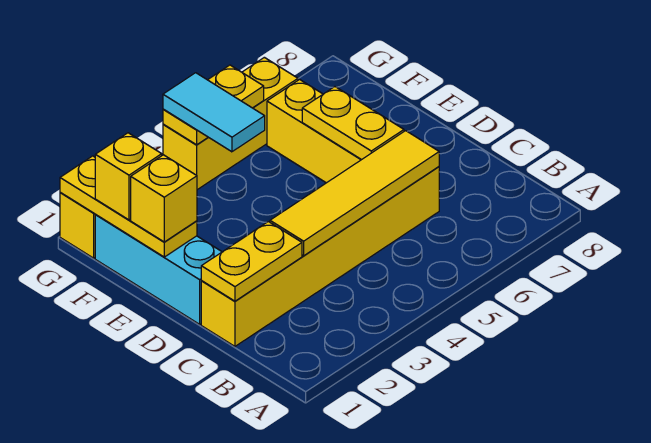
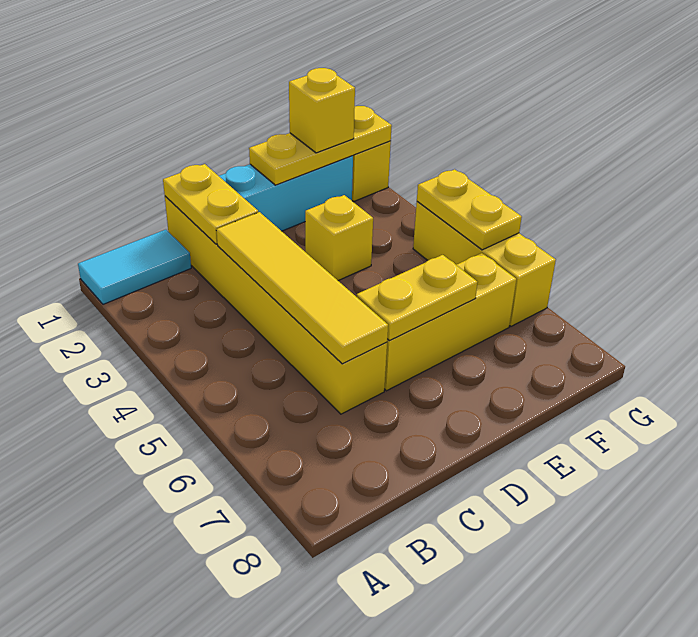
yellow brick E1 level 3 -> yellow brick E3 level 1
cyan tile F4:G4 level 3 -> cyan tile A1:B1 level 1

